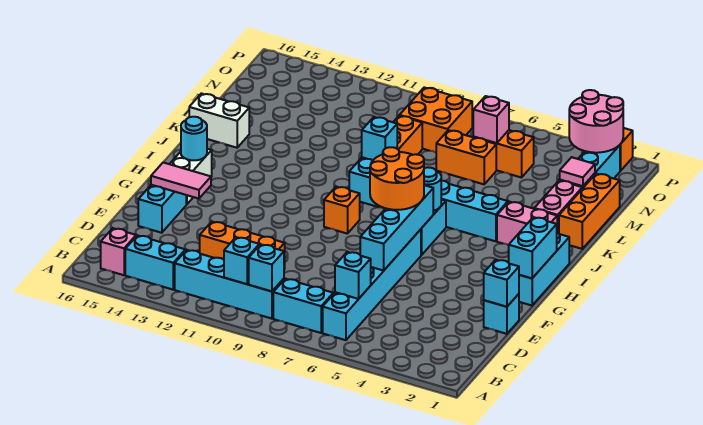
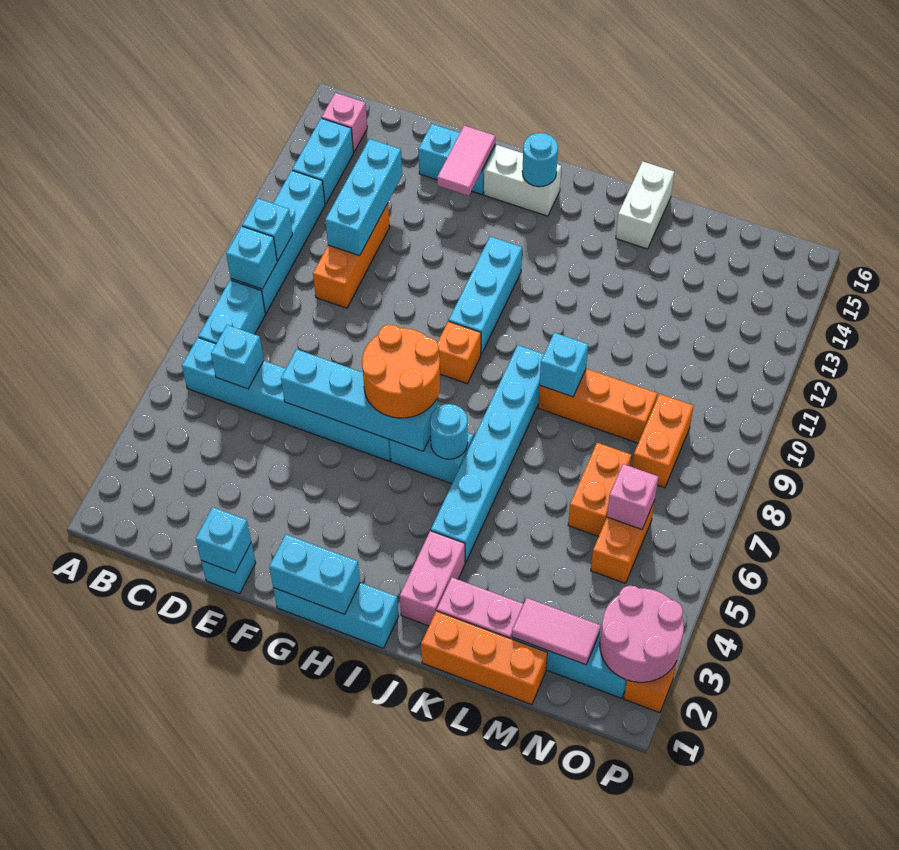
none -> cyan brick D11:D13 level 2
none -> cyan brick H10:H12 level 1
pink tile M2 level 2 -> pink tile M2:N2 level 2
orange brick N8:O9 level 1 -> orange brick N8:N9 level 1

